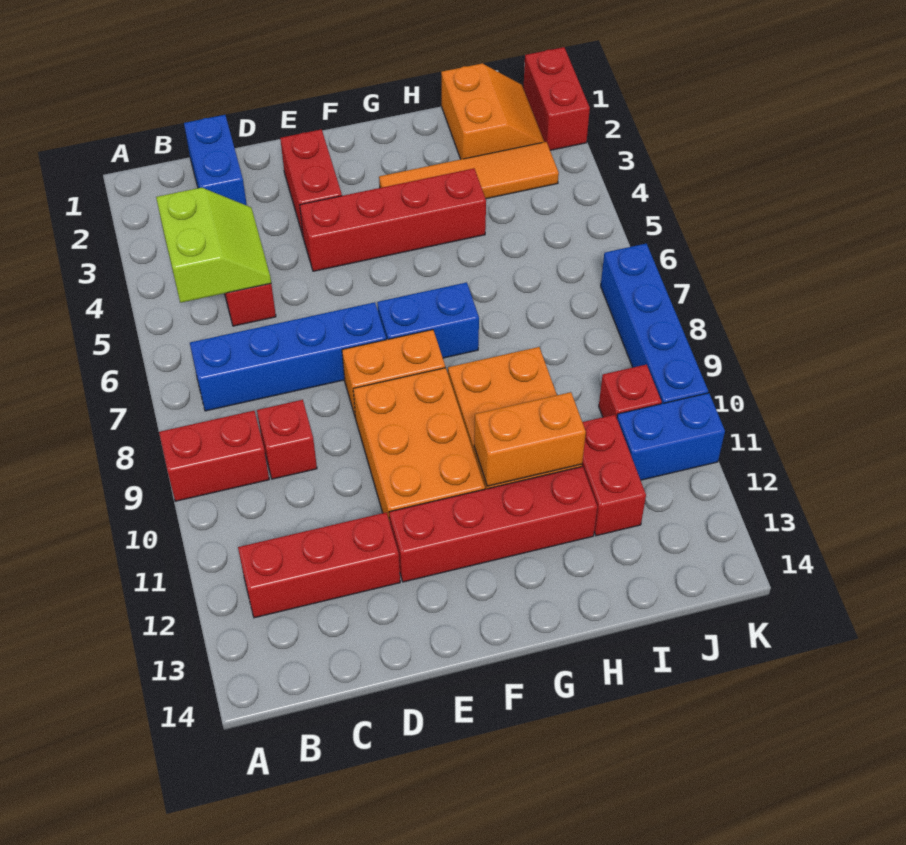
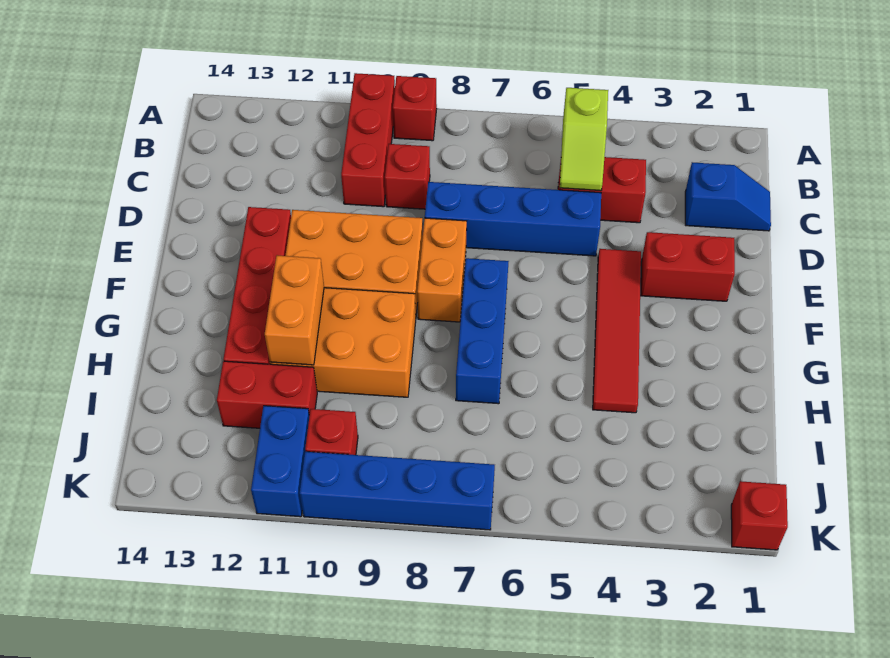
red brick A9:B9 level 1 -> red brick A9 level 1
lime slope B4:C5 level 2 top B -> lime slope B5:C5 level 2 top B
blue brick B7:E7 level 1 -> blue brick D5:D8 level 1
red brick B12:D12 level 1 -> red brick A10:C10 level 1
blue brick C1:C2 level 1 -> blue slope C1:C2 level 1 top 2
red brick E4:H4 level 1 -> red tile E4:H4 level 1
blue brick F7:G7 level 1 -> blue brick F7:H7 level 1
orange tile G3:J3 level 1 -> none
orange slope I1:J2 level 1 top I -> none
red brick K1:K2 level 1 -> red brick K1 level 1

